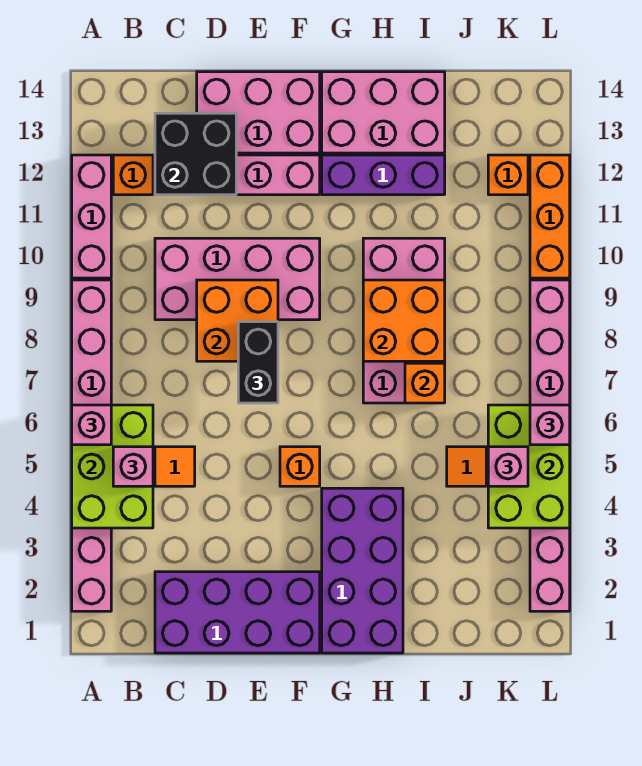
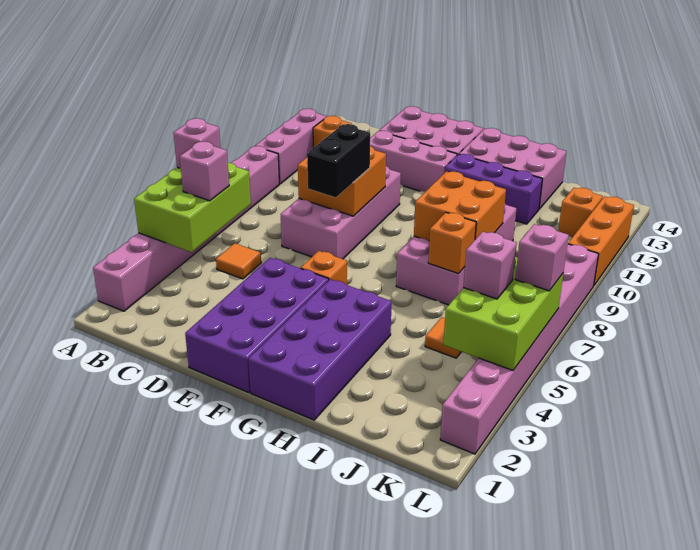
purple brick C1:F2 level 1 -> purple brick E1:F4 level 1
pink brick C9:F10 level 1 -> pink brick D7:E10 level 1
black brick C12:D13 level 2 -> none

